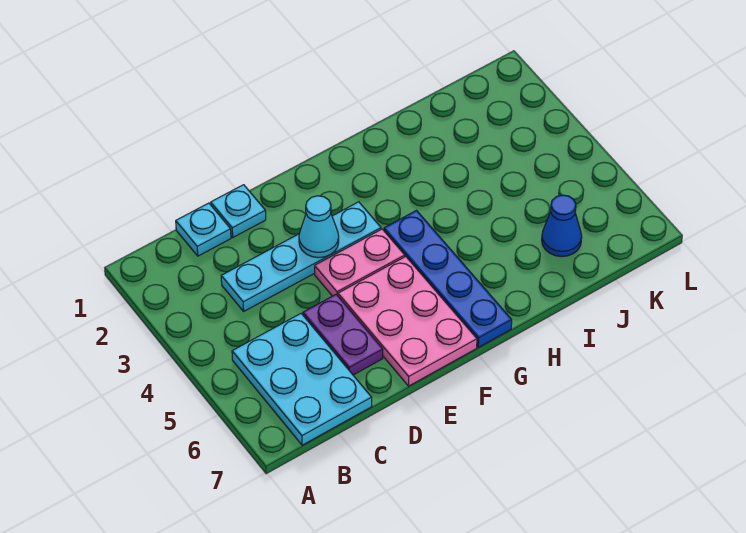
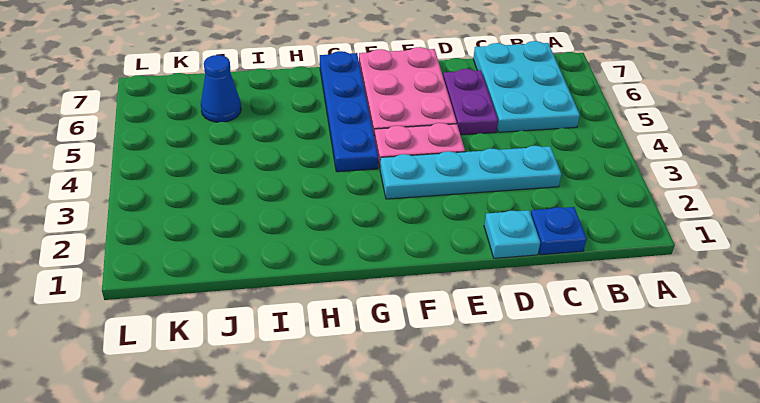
cyan plate C1 level 1 -> blue plate C1 level 1
cyan cone E3 level 2 -> none

